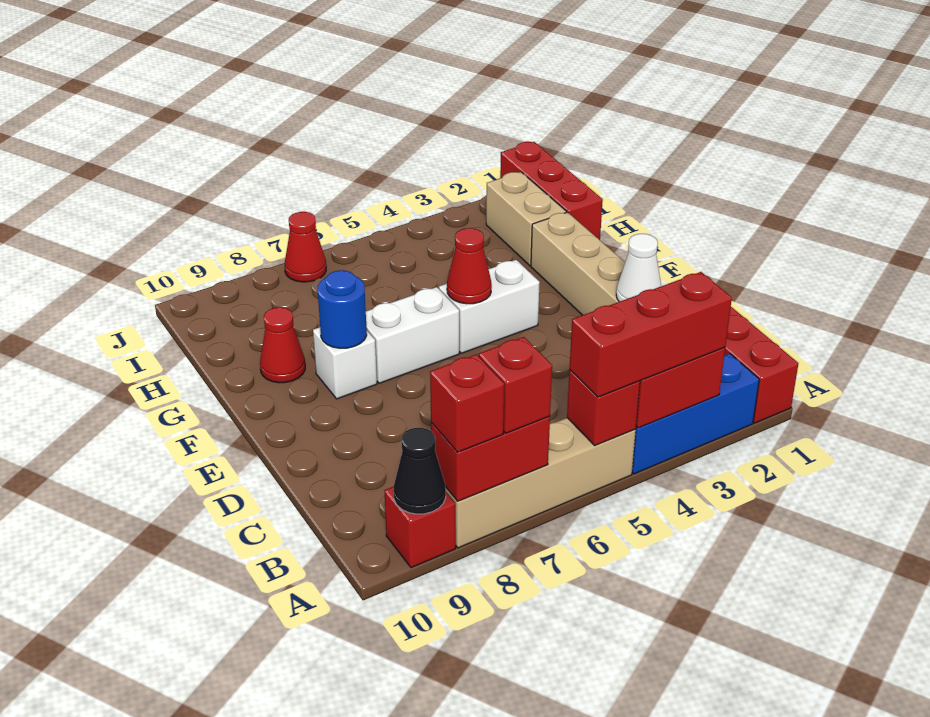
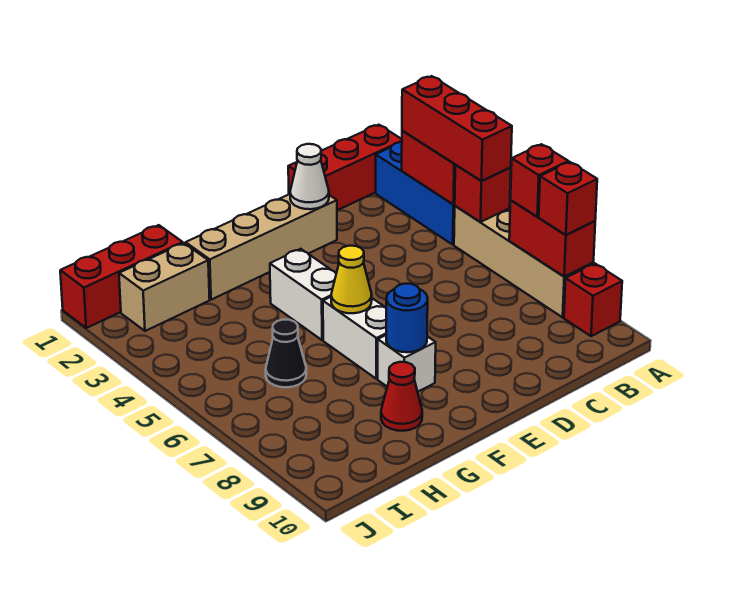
black cone A9 level 2 -> black cone H6 level 1
red cone F5 level 2 -> none
none -> yellow cone F6 level 2
red cone J7 level 1 -> none

